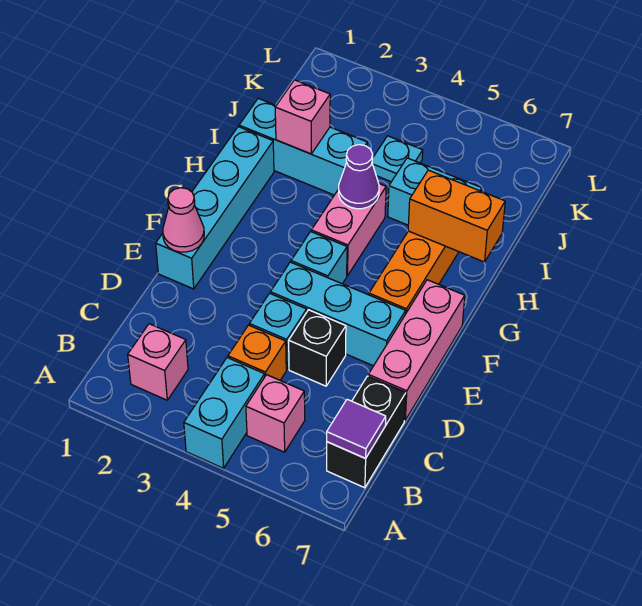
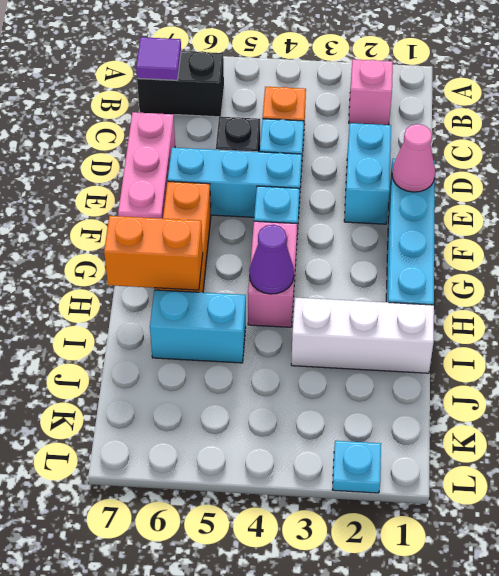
cyan brick A4:B4 level 1 -> cyan brick D2:E2 level 1
pink brick B5 level 1 -> none
black brick B7:C7 level 1 -> black brick B6:B7 level 1
cyan brick I1:I3 level 1 -> white brick I1:I3 level 1
pink brick I2 level 2 -> none
cyan plate J4 level 1 -> cyan plate L2 level 1

